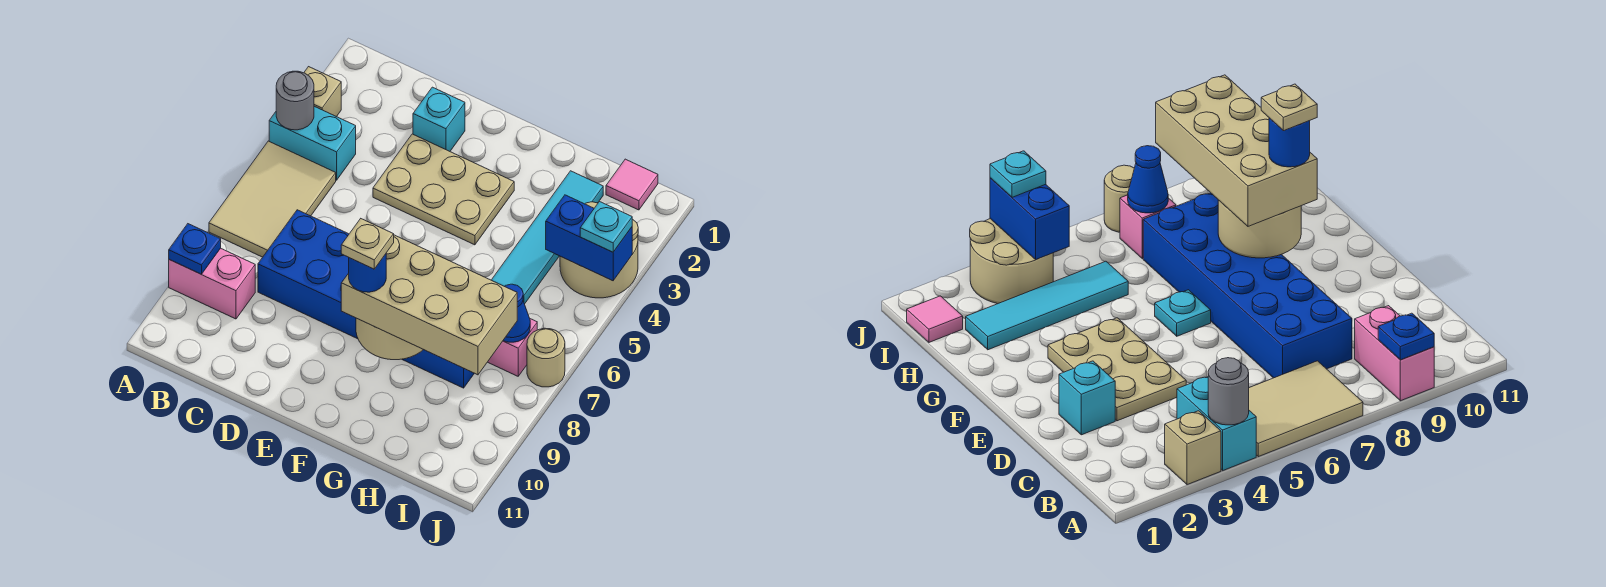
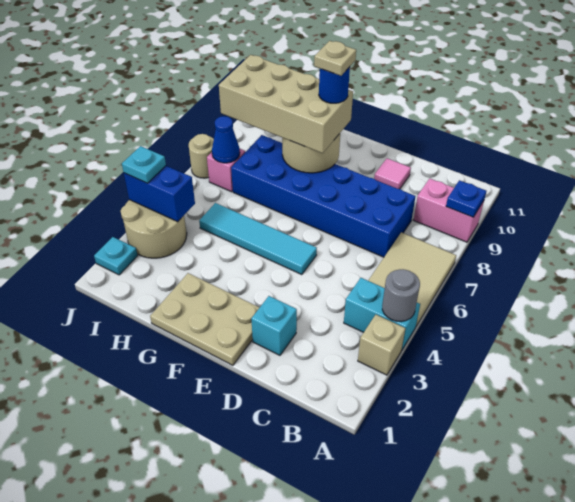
tan plate D3:F4 level 1 -> tan plate E1:G2 level 1
cyan plate F6 level 1 -> cyan plate J2 level 1
cyan tile H2:H5 level 1 -> cyan tile E5:H5 level 1
pink tile I1 level 1 -> pink tile D10 level 1

